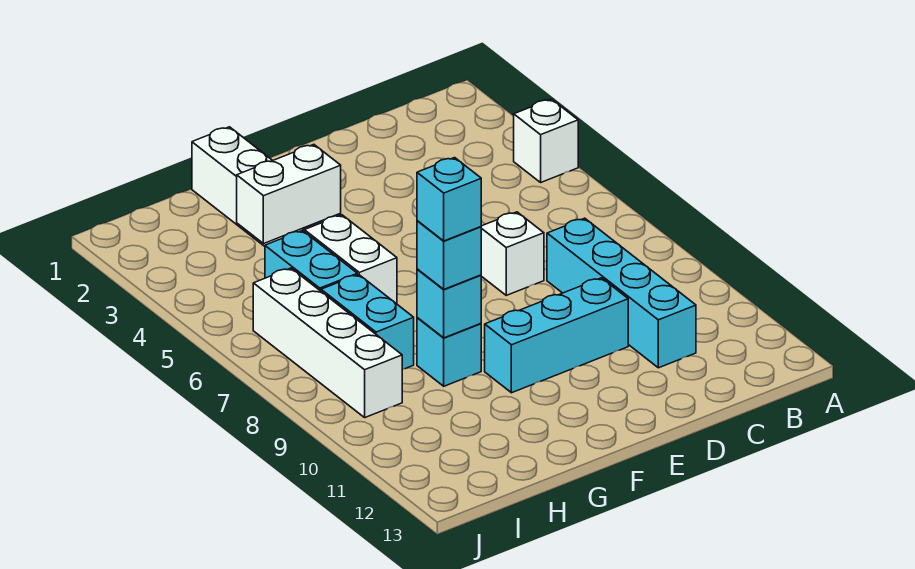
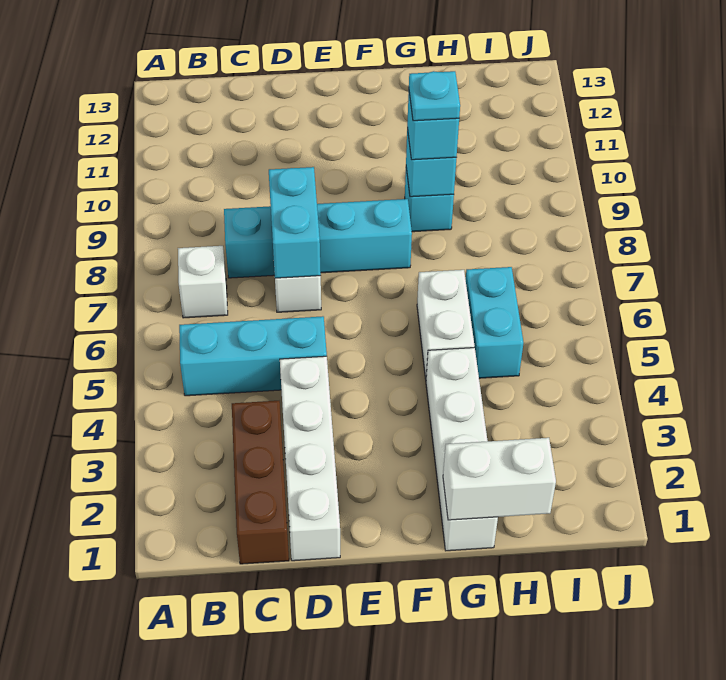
white brick A4 level 1 -> white brick B7 level 1
none -> brown brick C1:C3 level 1
cyan brick C8:C11 level 1 -> cyan brick C8:F8 level 1
cyan brick D10:F10 level 1 -> cyan brick B5:D5 level 1
white brick G4:H4 level 2 -> white brick G1:H1 level 2
cyan brick G9 level 4 -> cyan plate G9 level 4
cyan brick H7:H8 level 1 -> cyan brick D7:D8 level 2
white brick I6:I9 level 1 -> white brick D1:D4 level 1

